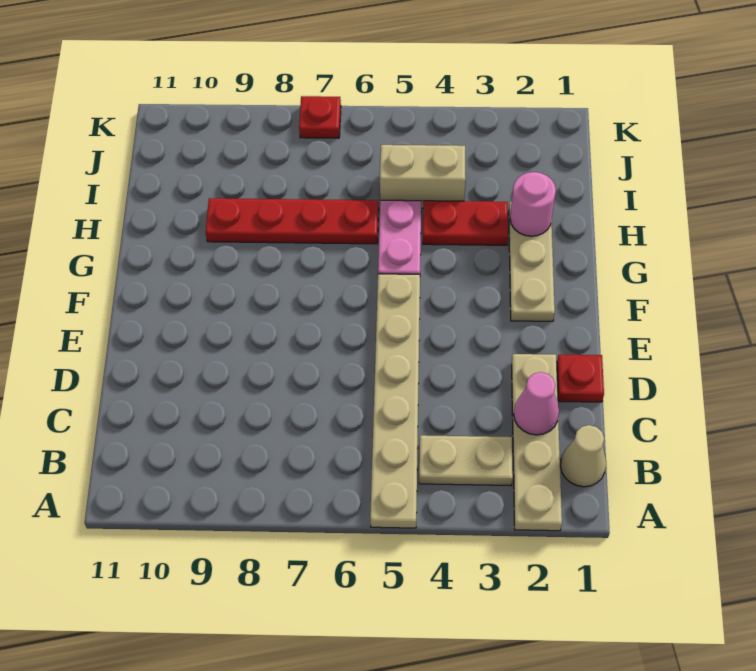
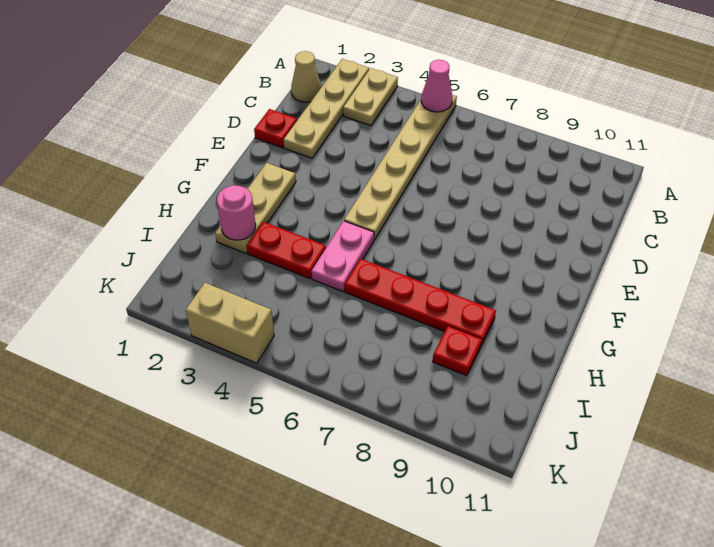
tan plate B3:B4 level 1 -> tan plate A3:B3 level 1
pink cone C2 level 2 -> pink cone A5 level 2
tan brick I4:I5 level 1 -> tan brick K3:K4 level 1
red plate K7 level 1 -> red plate I9 level 1

